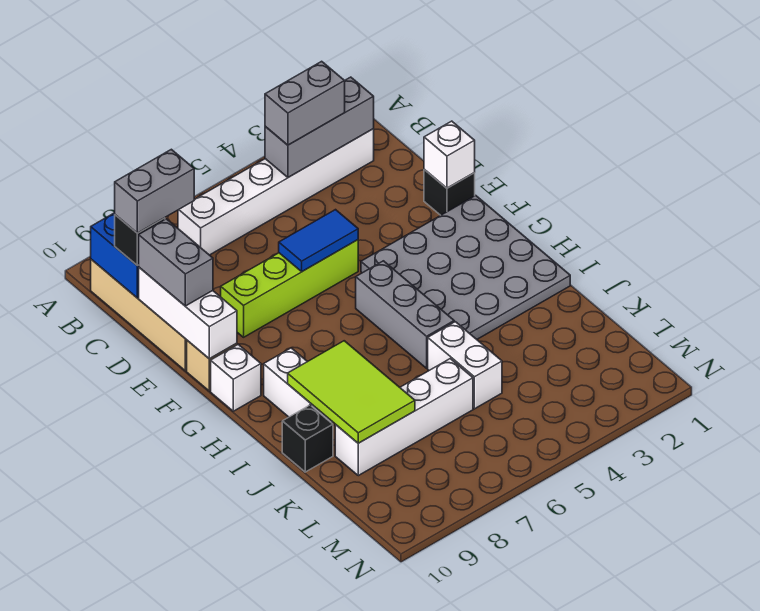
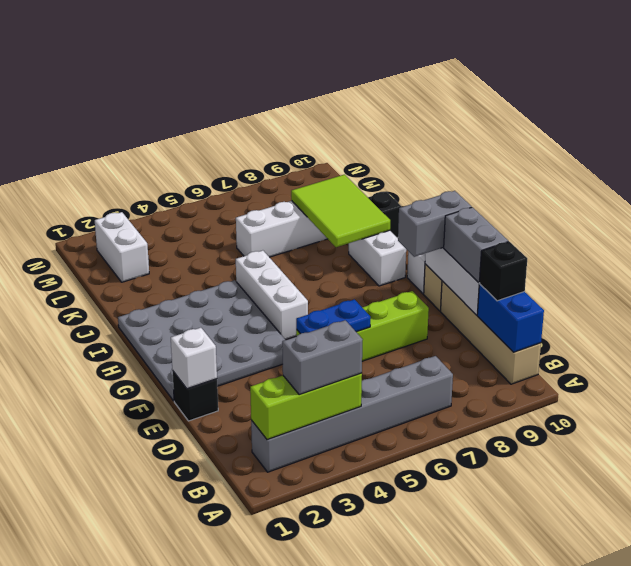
white brick B2:B7 level 1 -> grey brick B2:B7 level 1
grey brick B2:B4 level 2 -> lime brick B2:B4 level 2
grey brick C9:C10 level 4 -> grey brick F9:F10 level 3
blue tile E5:E6 level 2 -> blue plate E5:E6 level 2
grey brick G5:I5 level 1 -> white brick G5:I5 level 1
white brick J5:K5 level 1 -> white brick L2:M2 level 1

